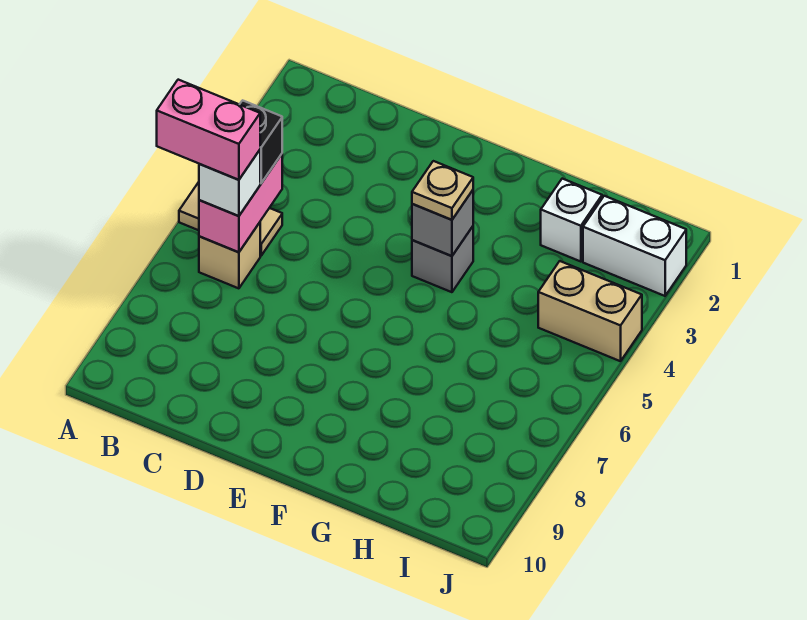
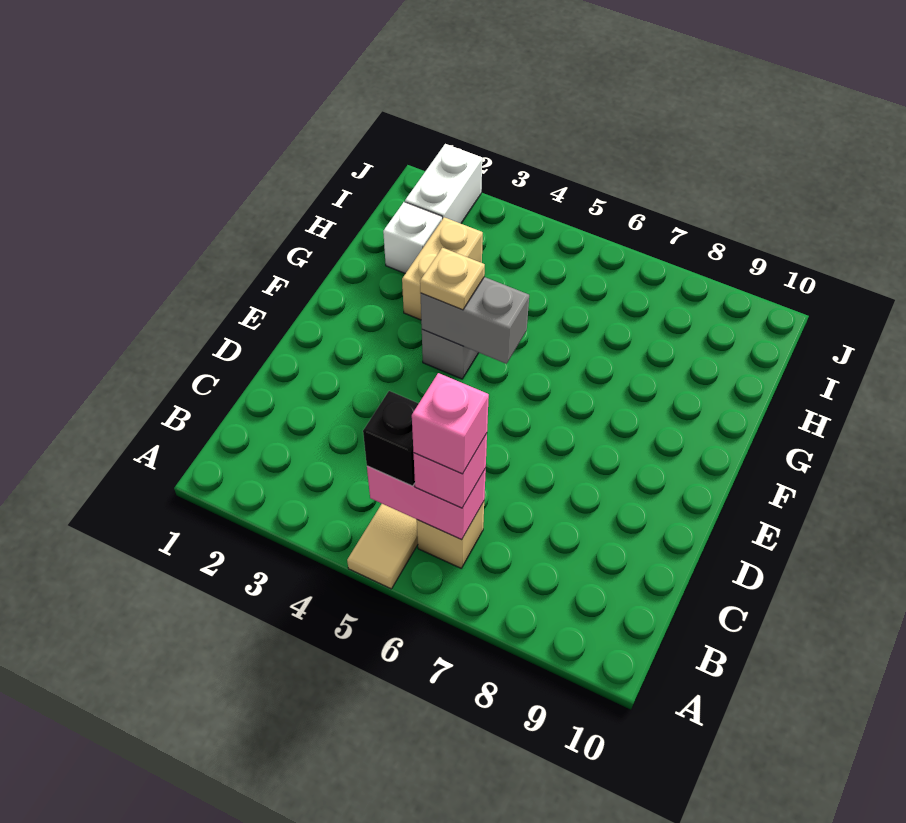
pink brick A6:B6 level 4 -> pink brick B6 level 4
white brick B6 level 3 -> pink brick B6 level 3
grey brick F4 level 2 -> grey brick F4:F5 level 2
tan brick I4:J4 level 1 -> tan brick G3:H3 level 1

